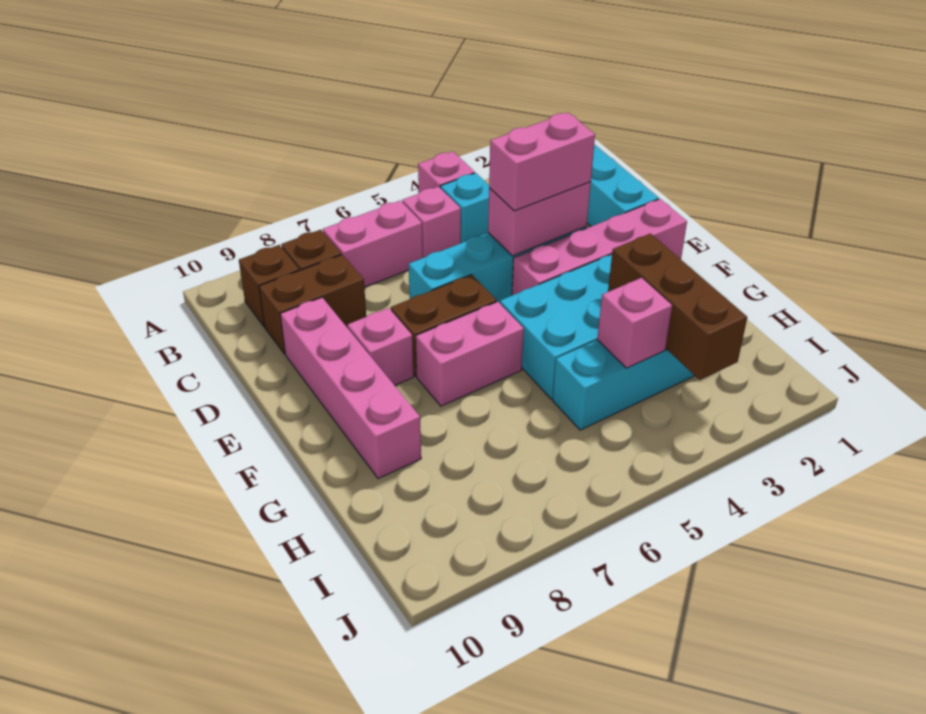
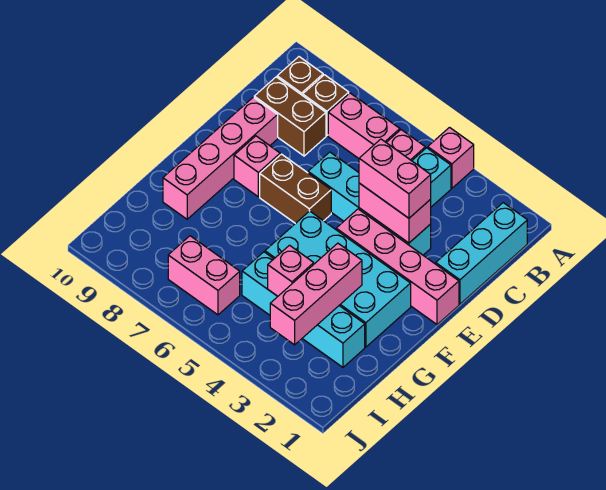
pink brick F6:F7 level 1 -> pink brick I6:I7 level 1
brown brick G3:I3 level 2 -> pink brick G3:I3 level 2

